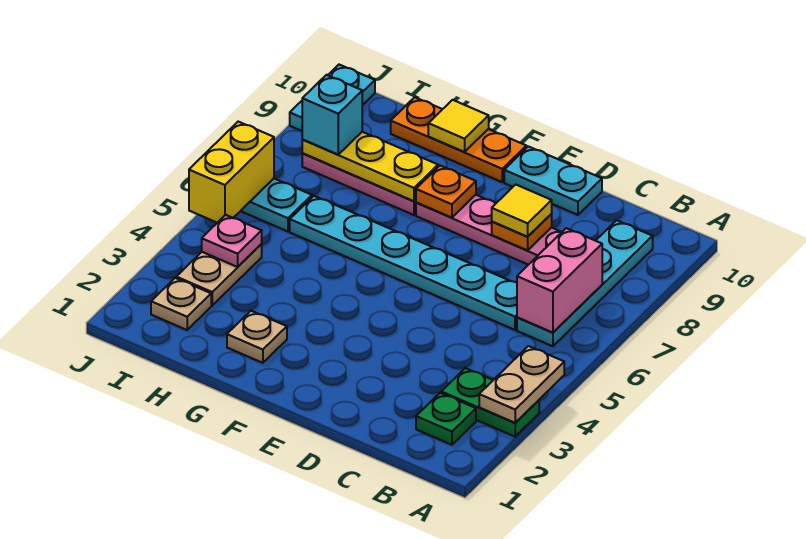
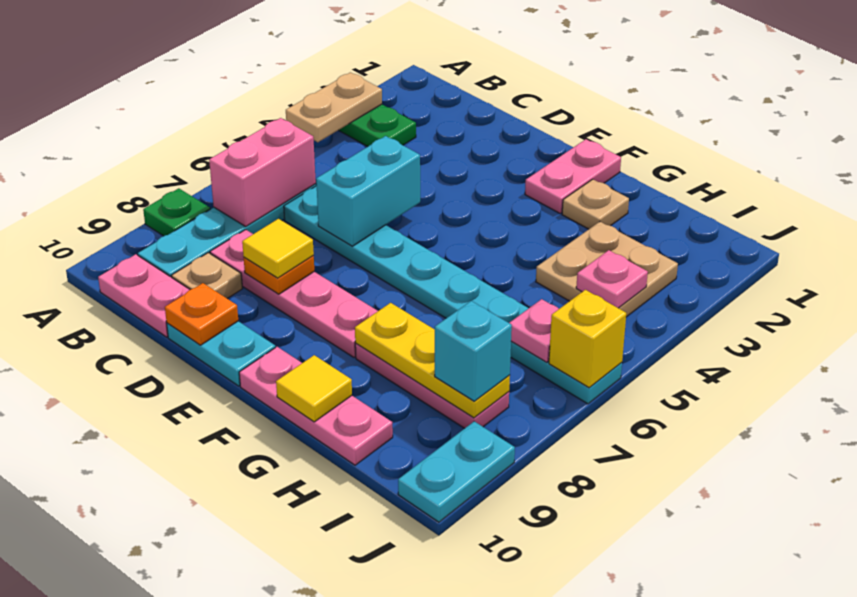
green plate B2 level 1 -> green plate A8 level 1
none -> pink plate B10:C10 level 1
none -> cyan brick D5:D6 level 2
none -> pink plate F1:F2 level 1
orange plate F8 level 2 -> orange plate D10 level 2
orange plate F10:H10 level 1 -> pink plate F10:H10 level 1
tan plate I2 level 1 -> tan plate C9 level 1
tan plate I3:I4 level 1 -> tan plate H3:I4 level 1
none -> pink plate I6 level 2
yellow brick J5:J6 level 2 -> yellow brick J6 level 2

